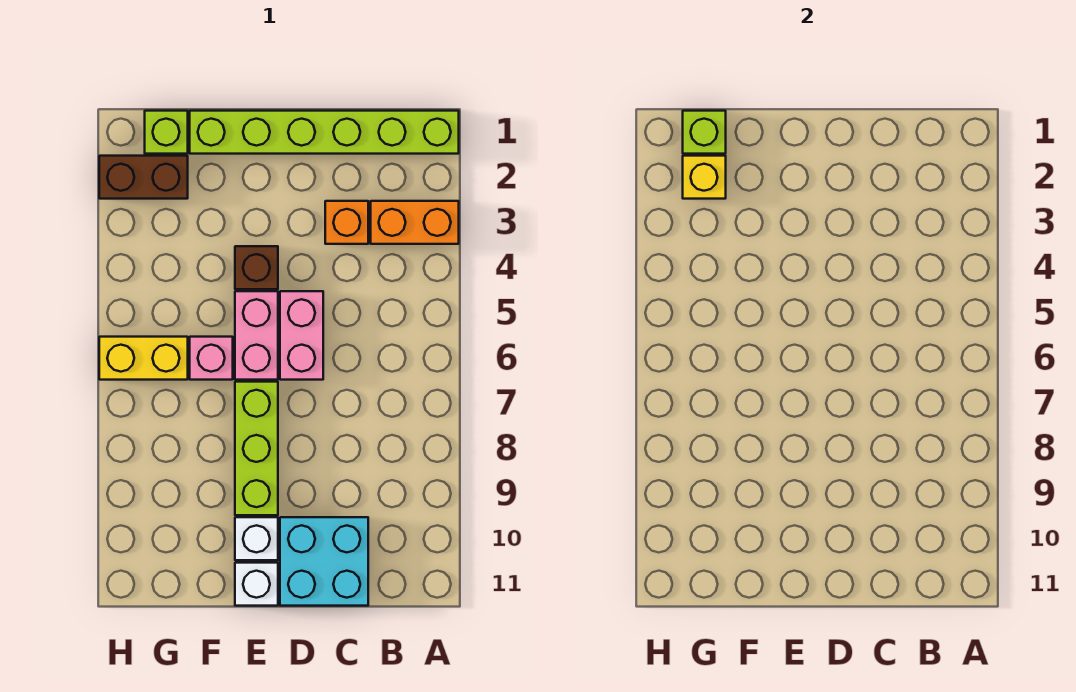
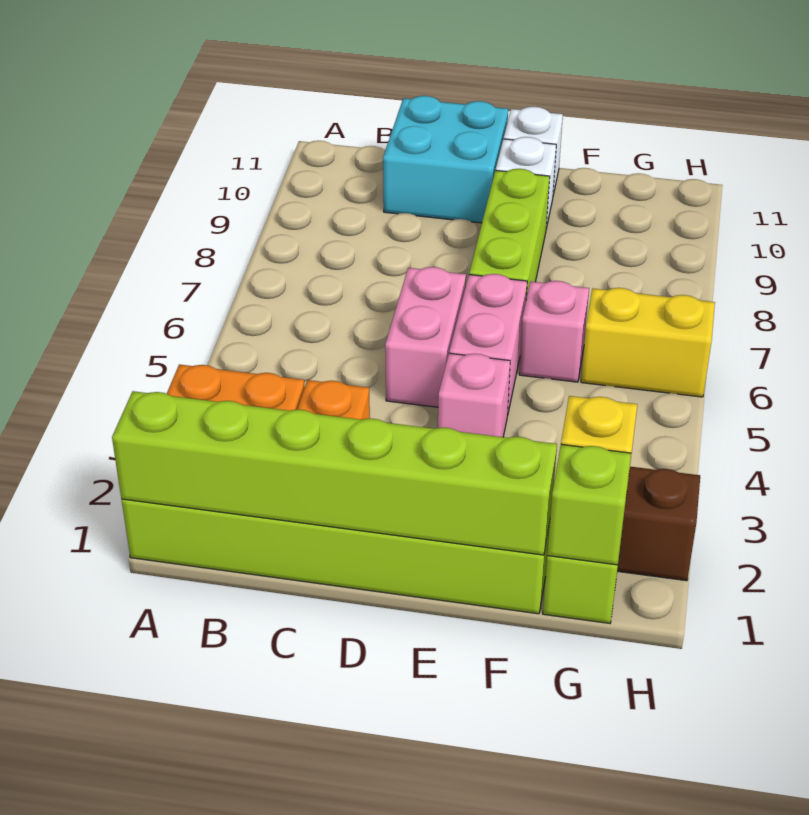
none -> lime brick A1:F1 level 2
brown brick E4 level 1 -> pink brick E4 level 1

